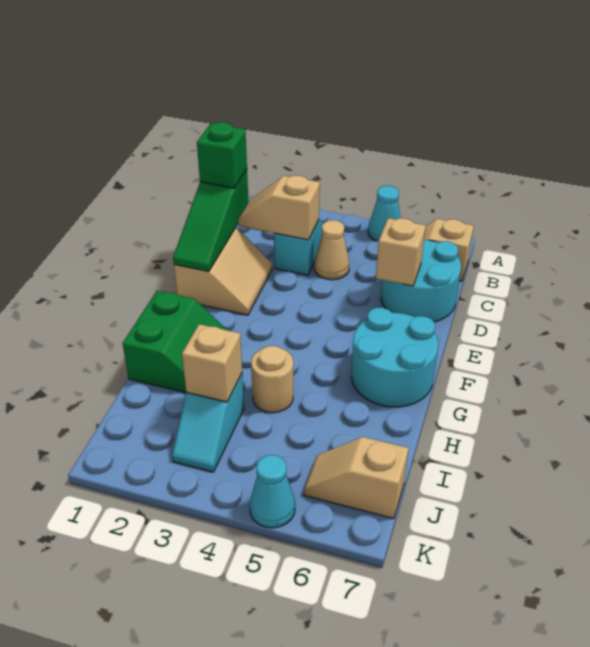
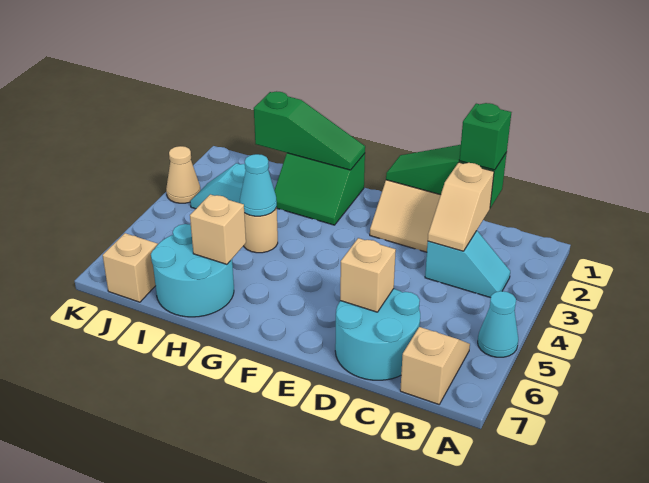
tan slope C2:C3 level 2 top 3 -> tan slope C2:C3 level 2 top 2
tan cone C4 level 1 -> tan cone K3 level 1
cyan round brick F6:G7 level 1 -> cyan round brick H6:I7 level 1
none -> green slope G1:I1 level 2 top I
tan brick I3 level 2 -> tan brick H6 level 2
cyan cone K5 level 1 -> cyan cone H4 level 2

